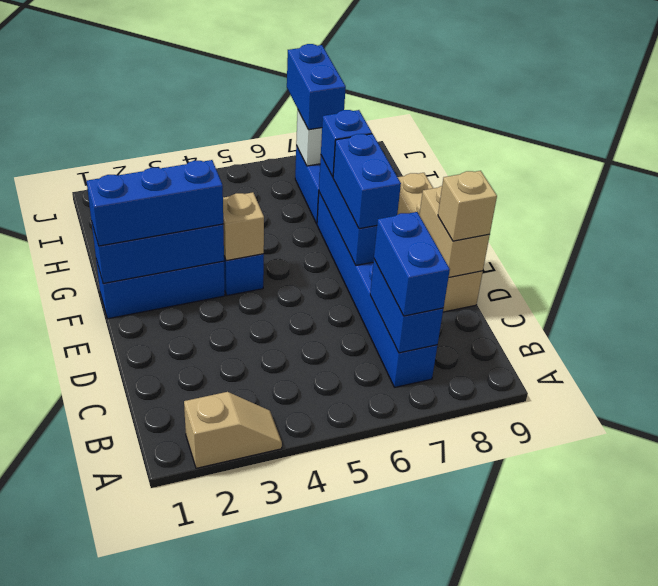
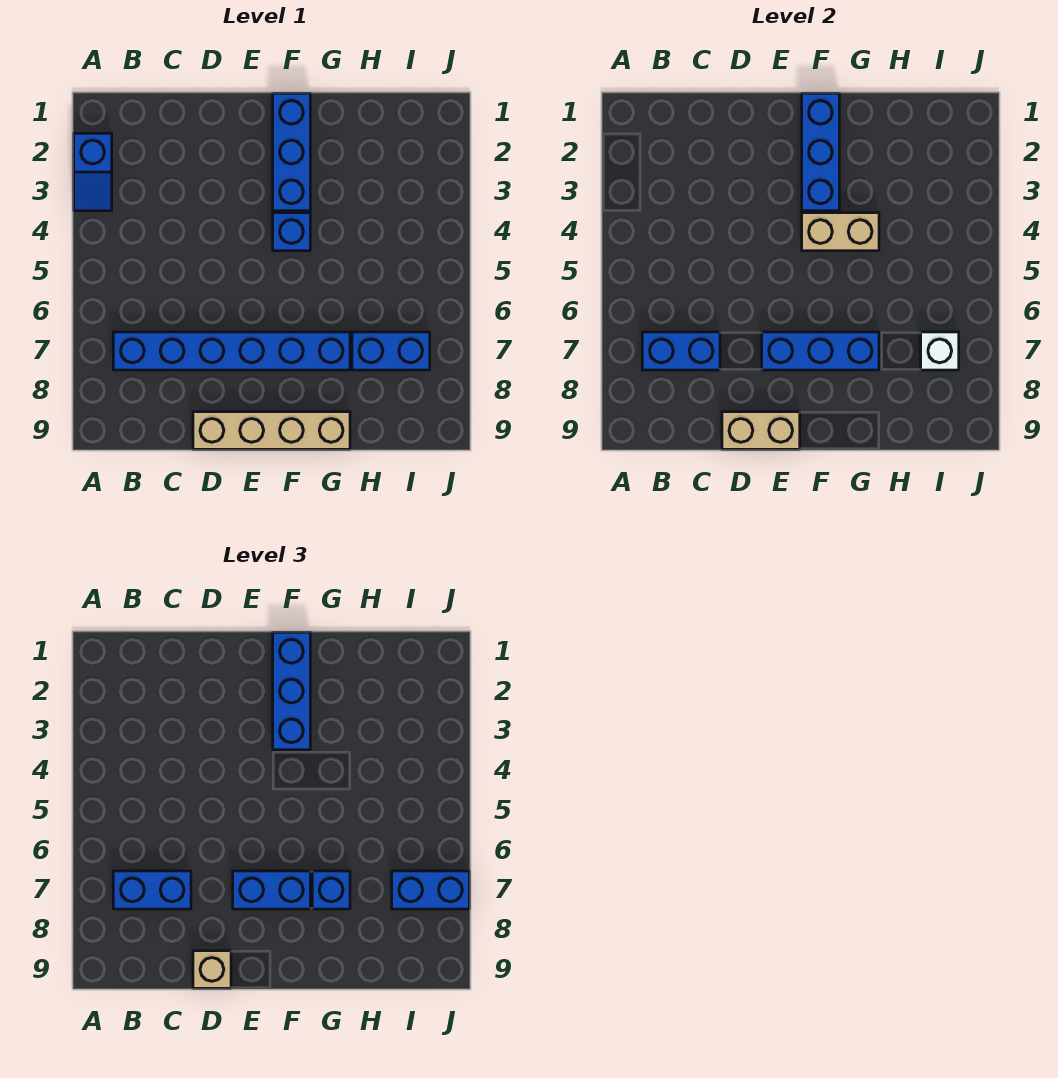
tan slope A2:A3 level 1 top 2 -> blue slope A2:A3 level 1 top 2
tan brick F4 level 2 -> tan brick F4:G4 level 2

